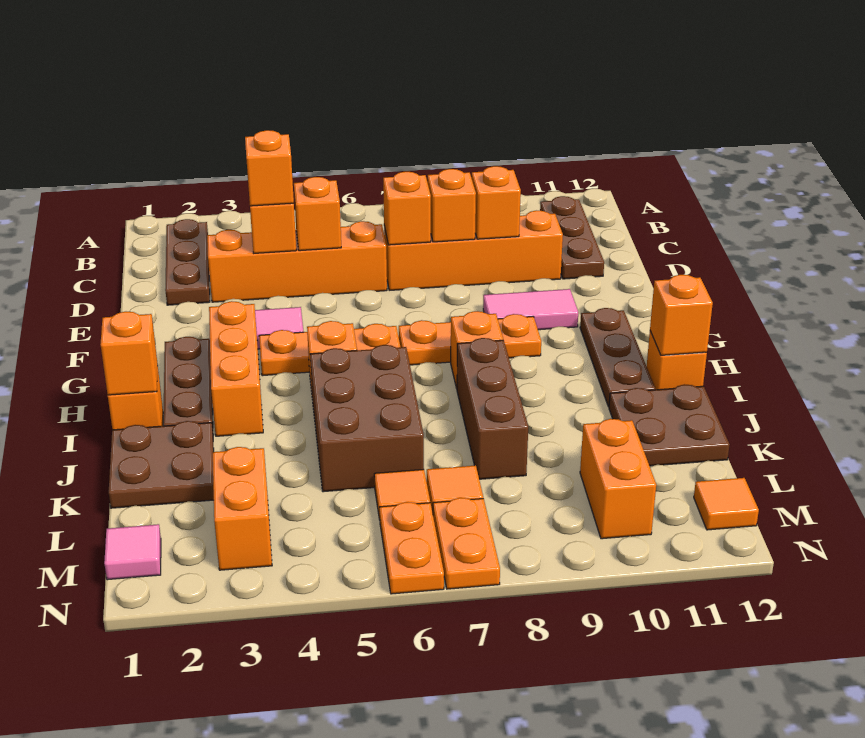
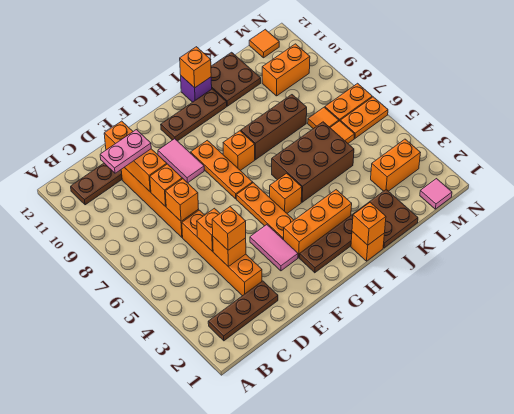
none -> pink plate C10:D10 level 3
orange brick D9 level 2 -> orange brick D9:D11 level 2
orange brick I12 level 1 -> purple brick I12 level 1

